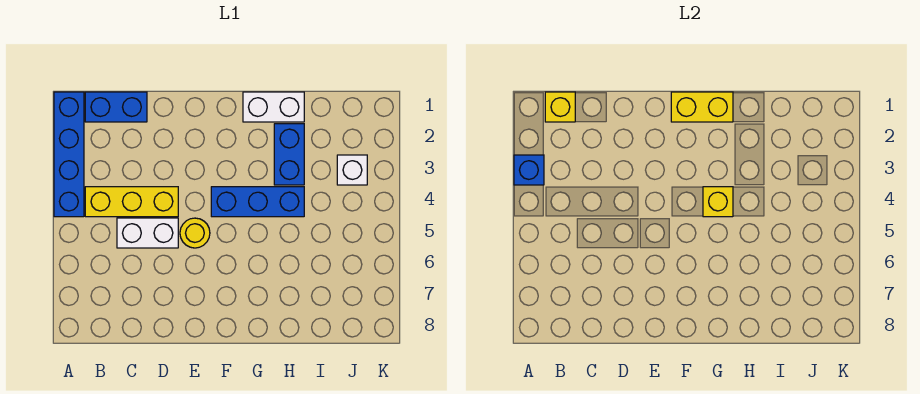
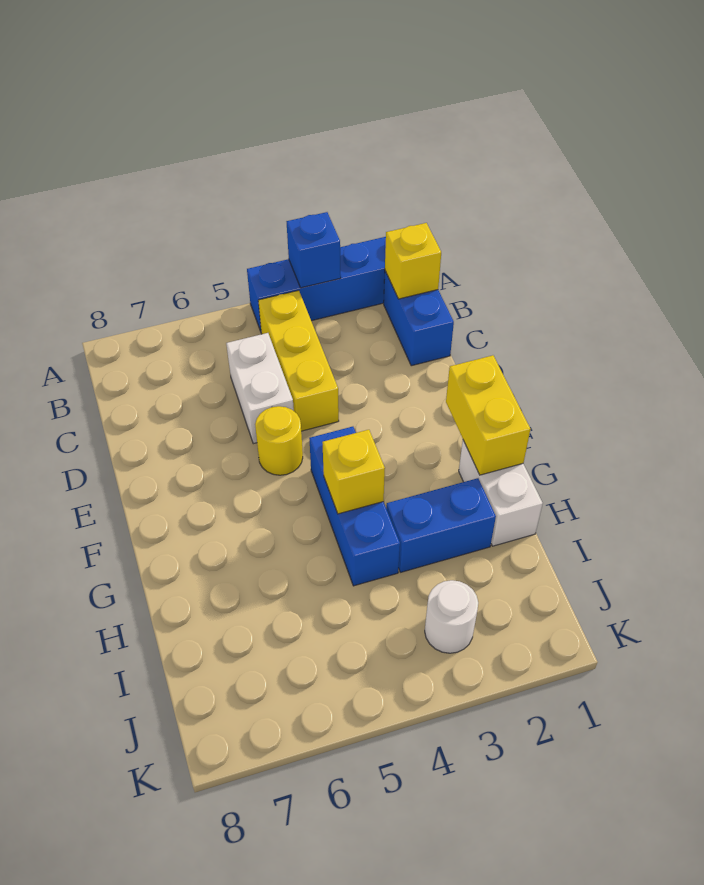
white brick J3 level 1 -> white round brick J3 level 1

